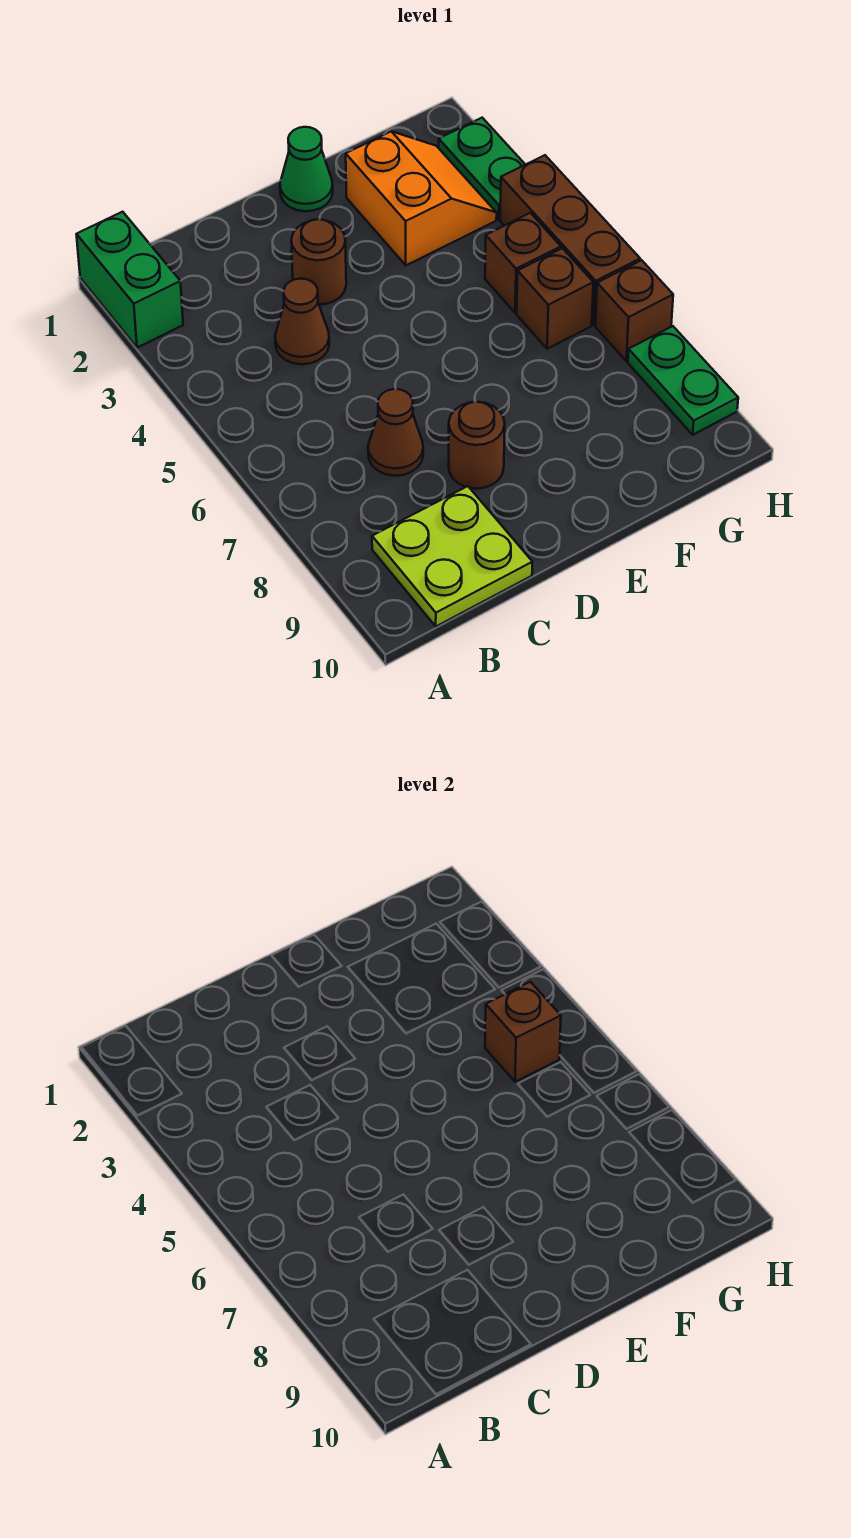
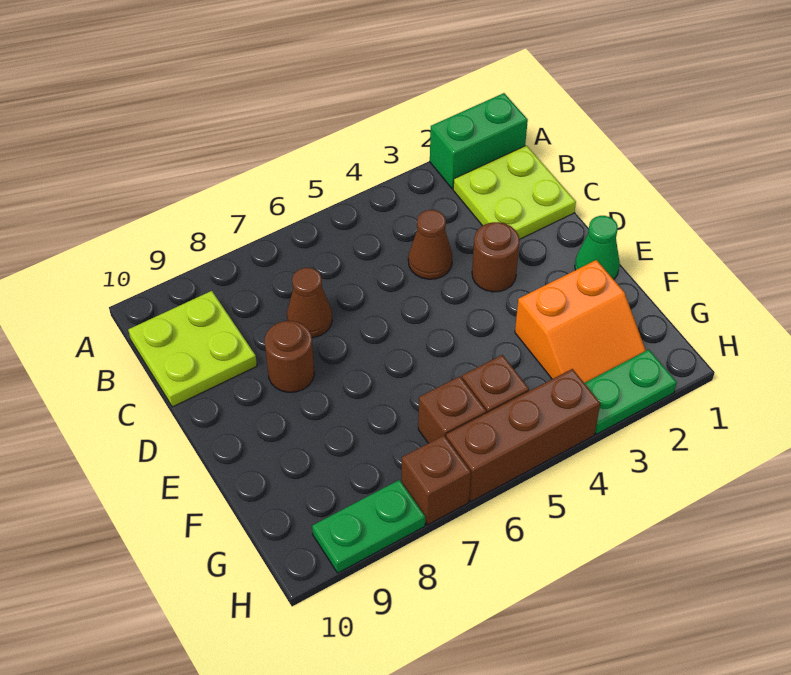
none -> lime plate B1:C2 level 1
brown brick G5 level 2 -> none

